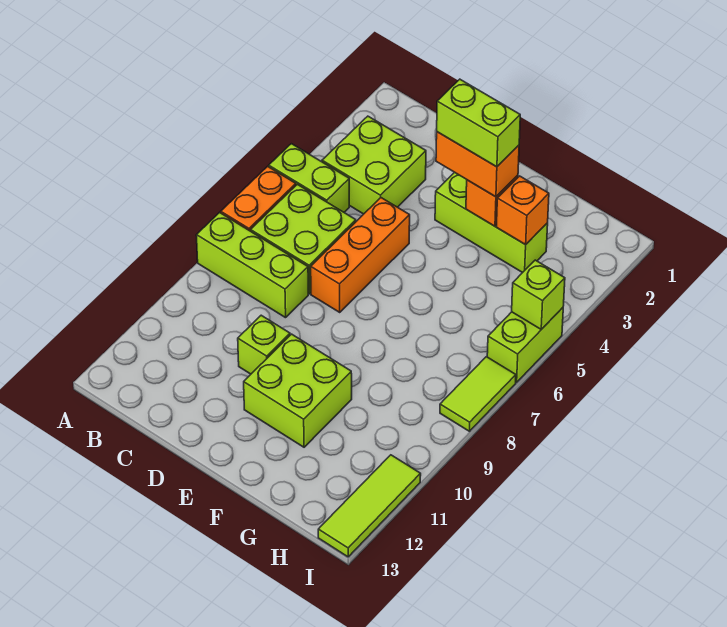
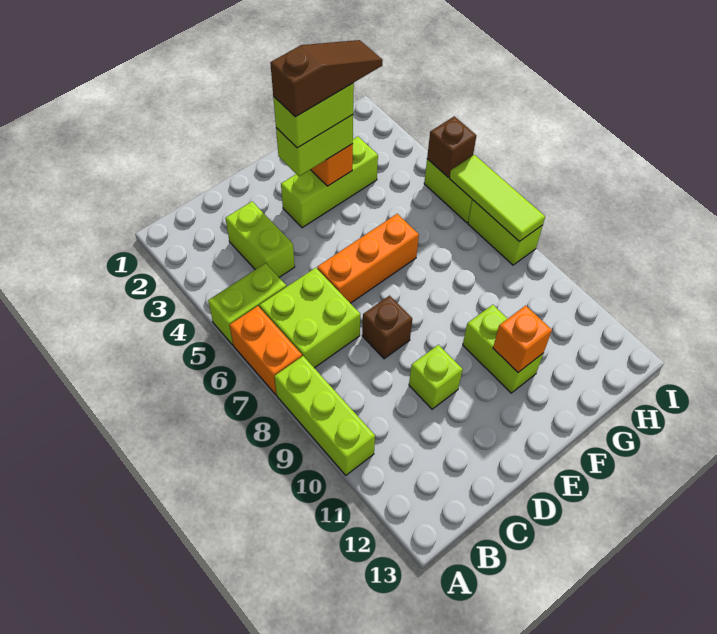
lime brick A8:C8 level 1 -> lime brick A8:A10 level 1
lime brick B3:C4 level 1 -> lime brick C3:C4 level 1
orange brick D5:D7 level 1 -> orange brick D6:F6 level 1
none -> brown brick D8 level 1
orange brick E3:F3 level 3 -> lime brick E3:F3 level 3
none -> brown slope E3:G3 level 5 top E
lime brick E10:F11 level 1 -> lime brick F10:F11 level 1
orange brick G3 level 2 -> orange brick F11 level 2
lime brick I5 level 2 -> brown brick I5 level 2
lime tile I7:I8 level 1 -> lime brick I7:I8 level 1
lime tile I11:I13 level 1 -> lime tile I6:I8 level 2

